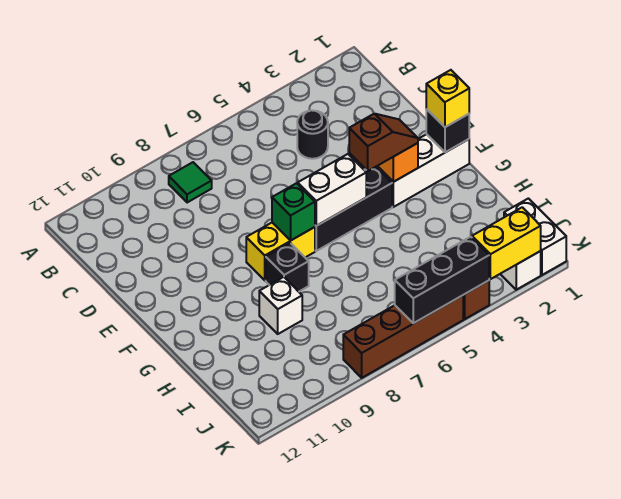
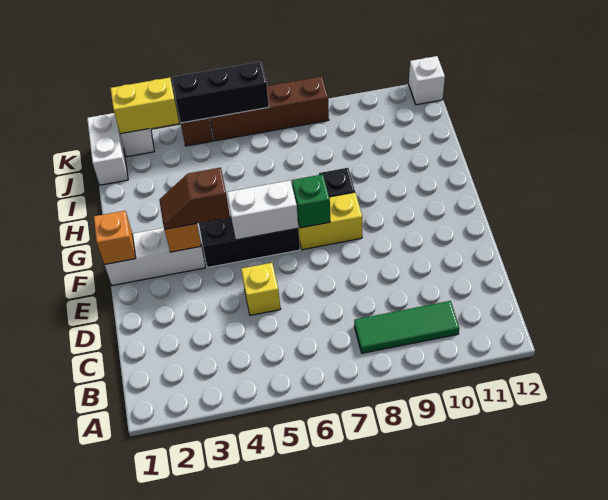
green tile B8 level 1 -> green tile B8:B10 level 1
black round brick C4 level 1 -> none
black brick F1 level 2 -> orange brick F1 level 2
yellow brick F1 level 3 -> yellow brick D5 level 1
white brick H9 level 1 -> white brick K12 level 1

